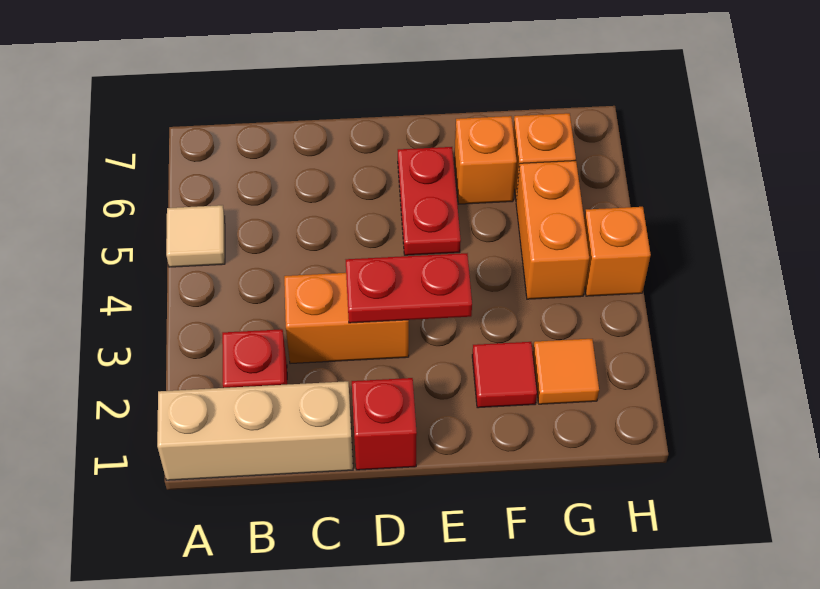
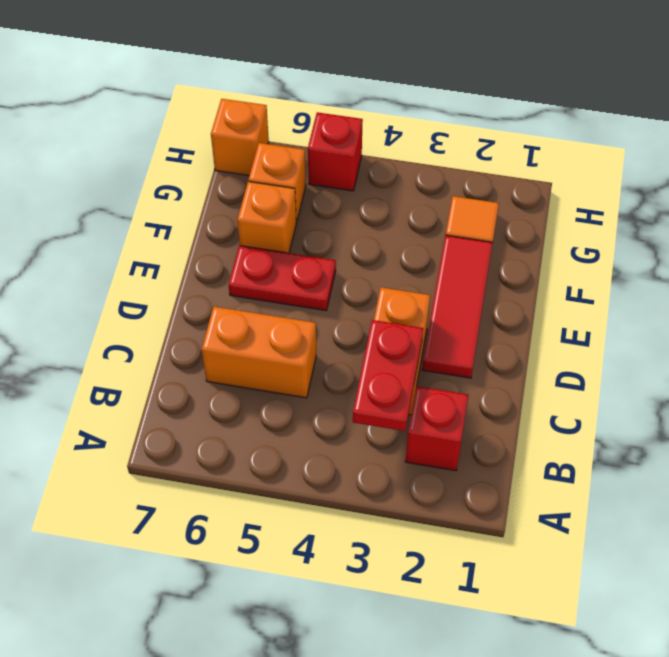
tan brick A1:C1 level 1 -> none
tan tile A5 level 1 -> none
red brick D1 level 1 -> red brick H5 level 1
red plate D3:E3 level 2 -> red plate B3:C3 level 2
red tile F2 level 1 -> red tile D2:F2 level 1
orange brick G4:G5 level 1 -> orange brick C5:C6 level 1
orange brick H4 level 1 -> orange brick H7 level 1

